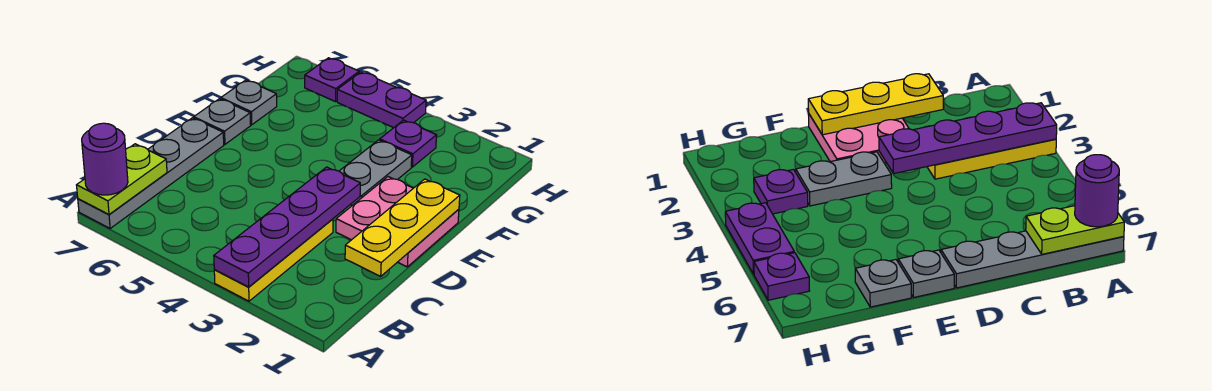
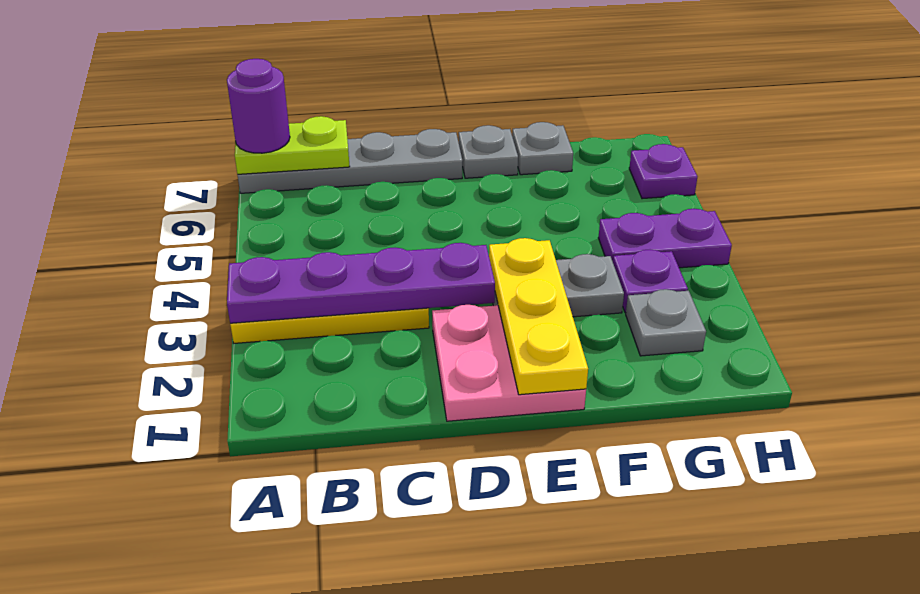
yellow plate C1:E1 level 2 -> yellow plate E1:E3 level 2
none -> grey plate G2 level 1
purple plate H4:H5 level 1 -> purple plate G4:H4 level 1

